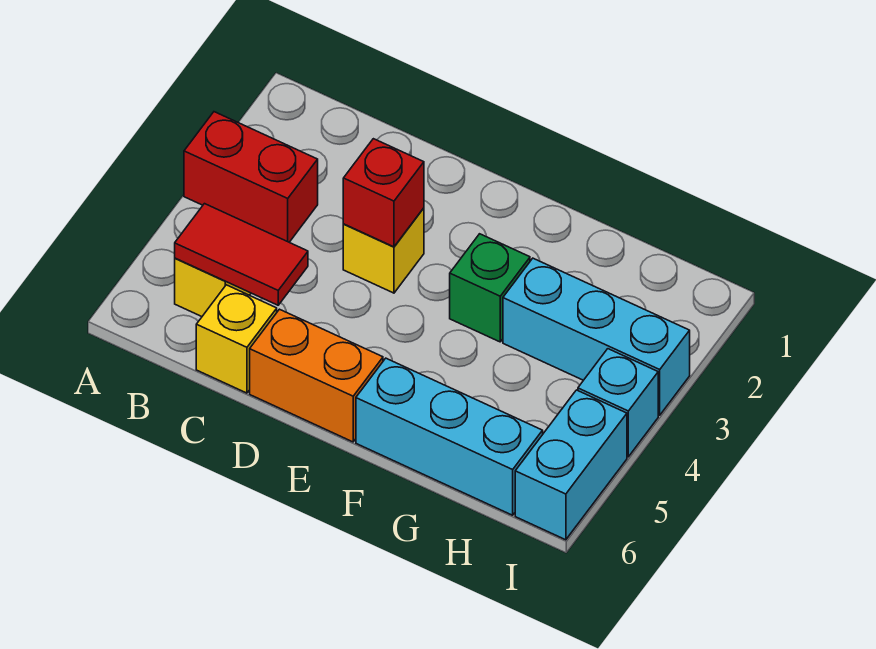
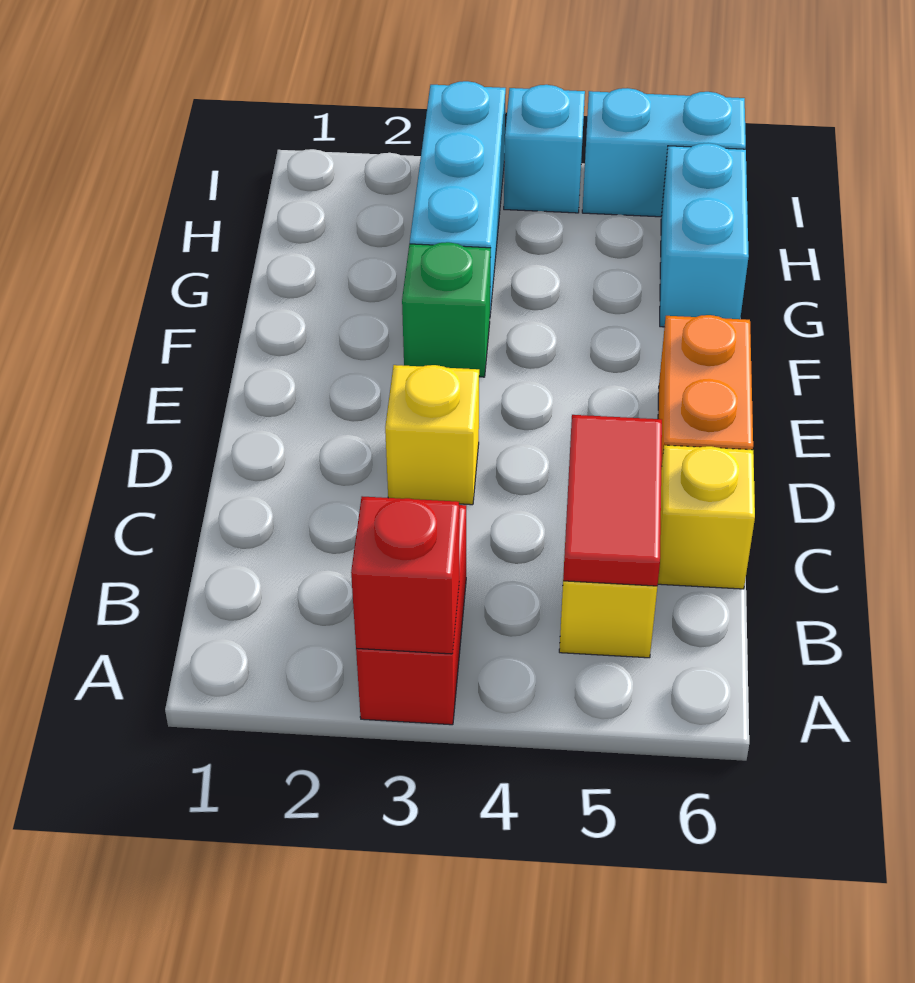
red brick D3 level 2 -> red brick A3 level 2
cyan brick F6:H6 level 1 -> cyan brick G6:H6 level 1

